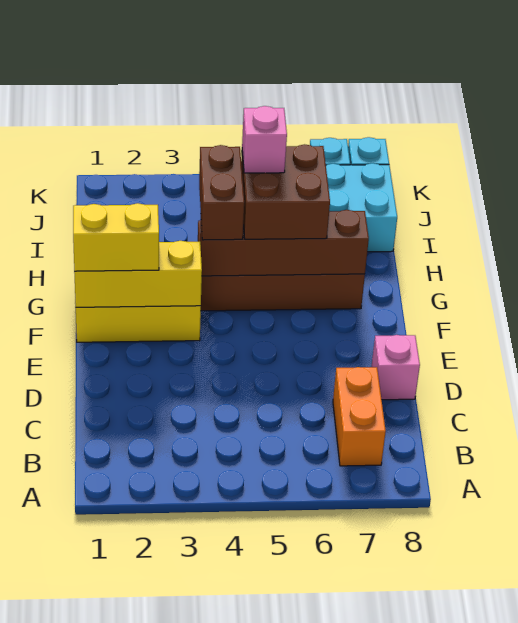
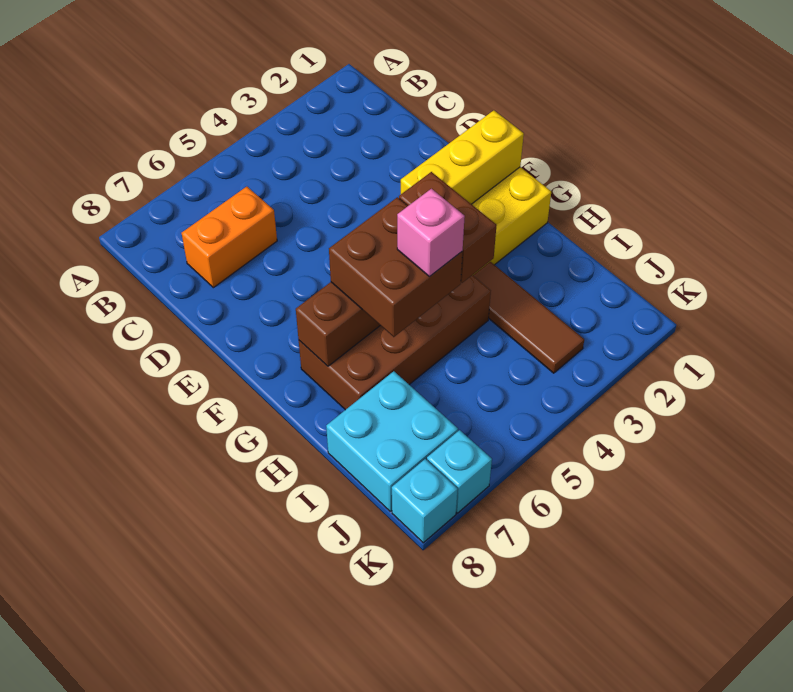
orange brick B7:C7 level 1 -> orange brick C6:C7 level 1
pink brick D8 level 1 -> none
yellow brick F1:F2 level 3 -> none
none -> brown tile H3:J3 level 1

